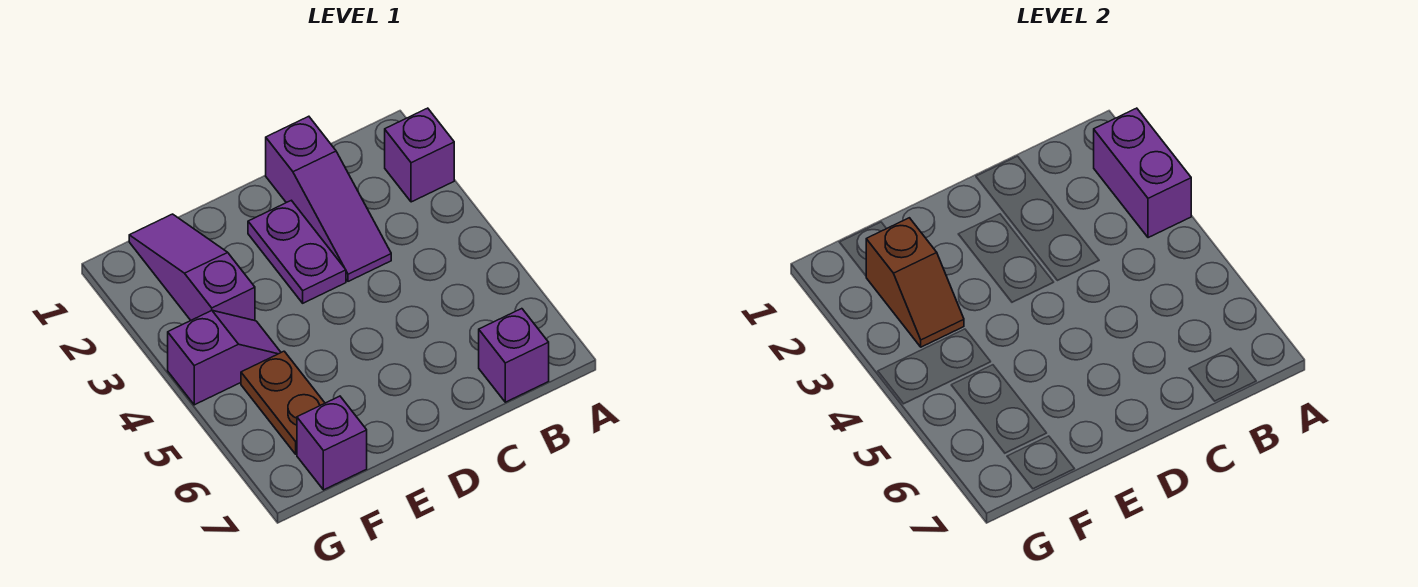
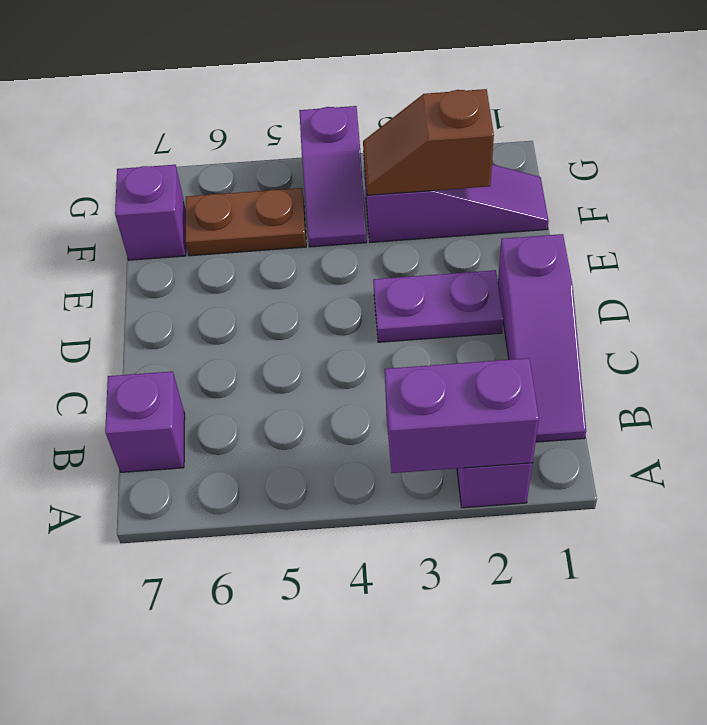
purple slope C1:C3 level 1 top 1 -> purple slope B1:D1 level 1 top D

